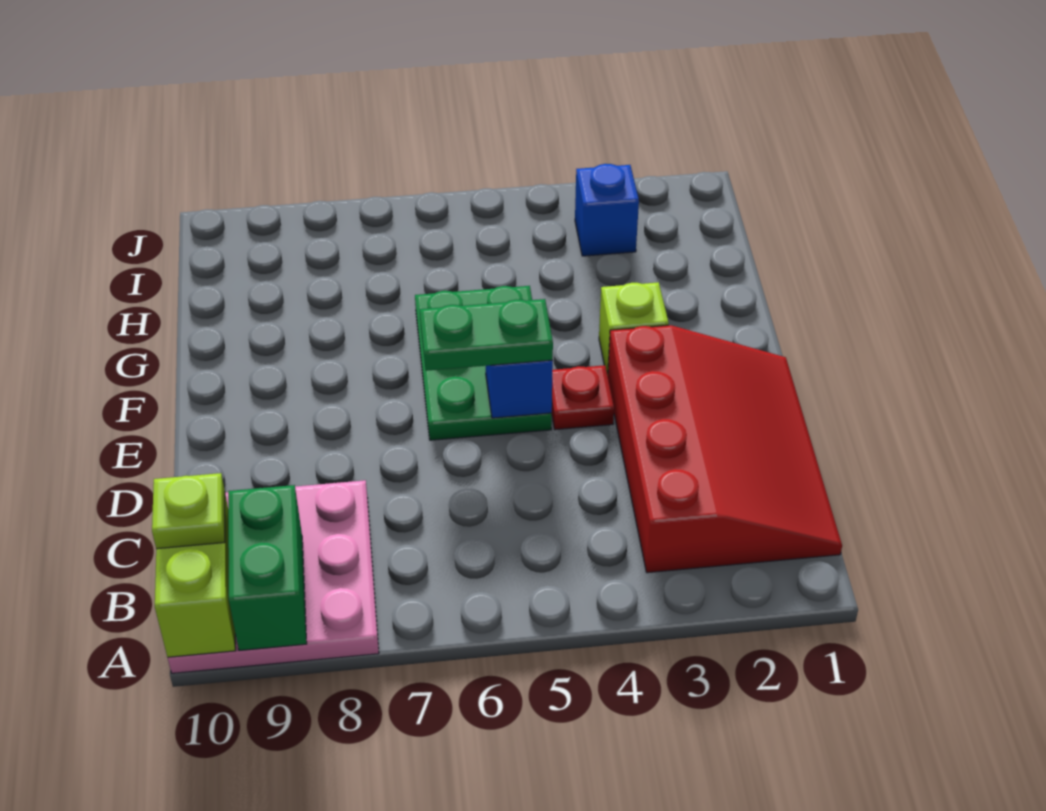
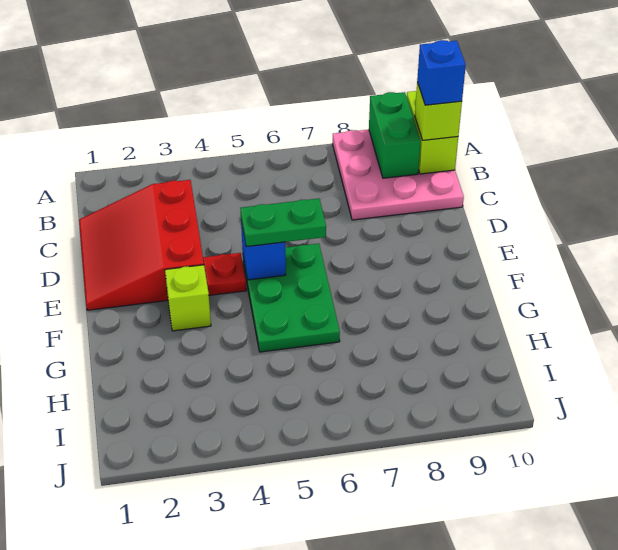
red slope B1:E3 level 1 top 3 -> red slope C1:E3 level 1 top 3
lime plate B10 level 3 -> lime brick B10 level 3
blue brick I3 level 1 -> blue brick B10 level 4

